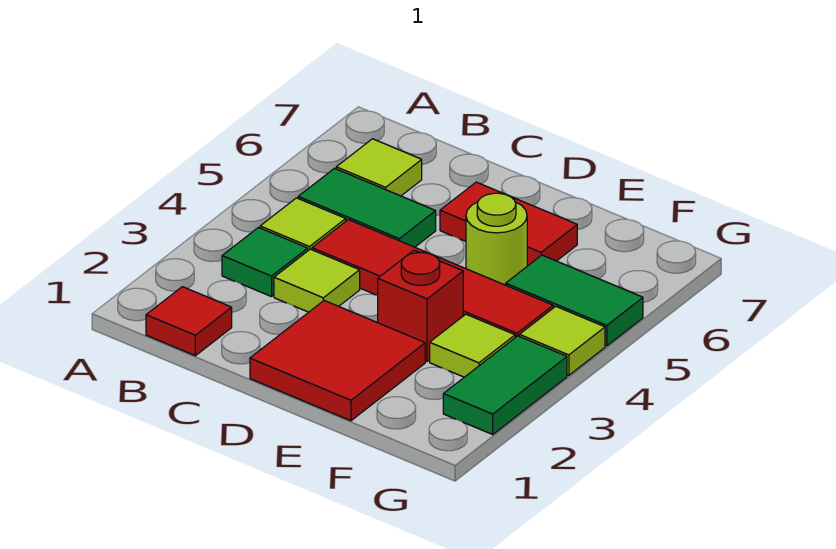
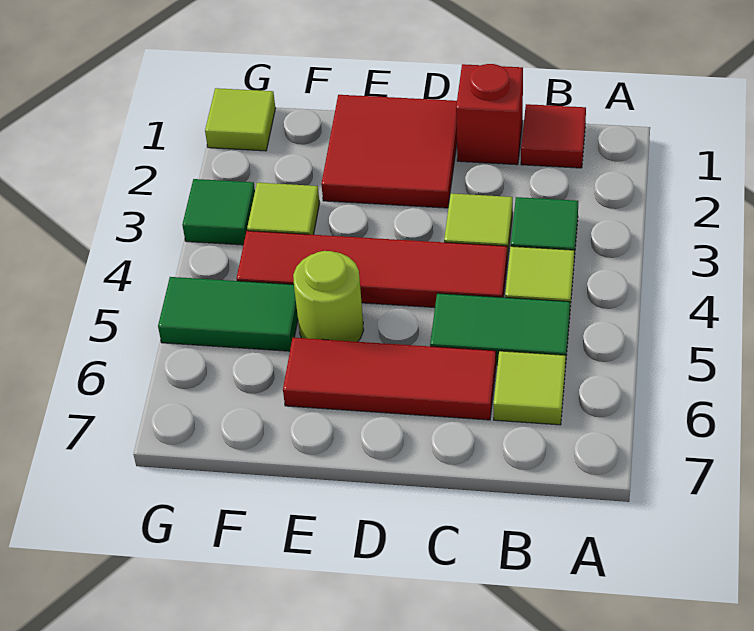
red tile D6:E6 level 1 -> red tile C6:E6 level 1
red brick E3 level 1 -> red brick C1 level 1
green tile G2:G3 level 1 -> green tile G3 level 1
lime tile G4 level 1 -> lime tile G1 level 1

